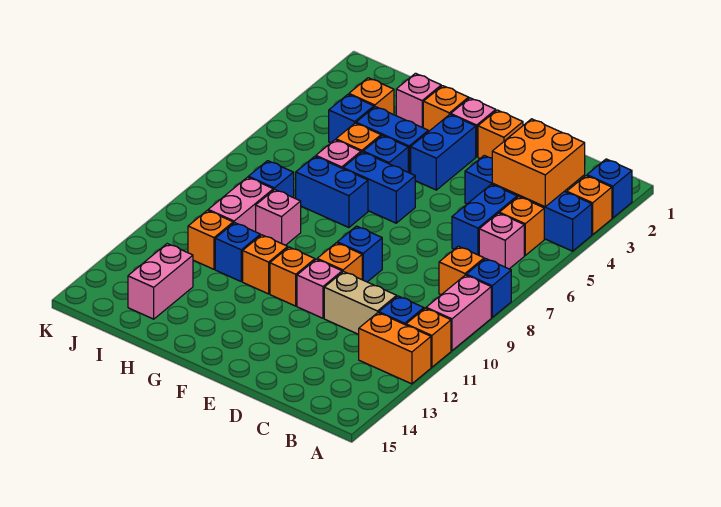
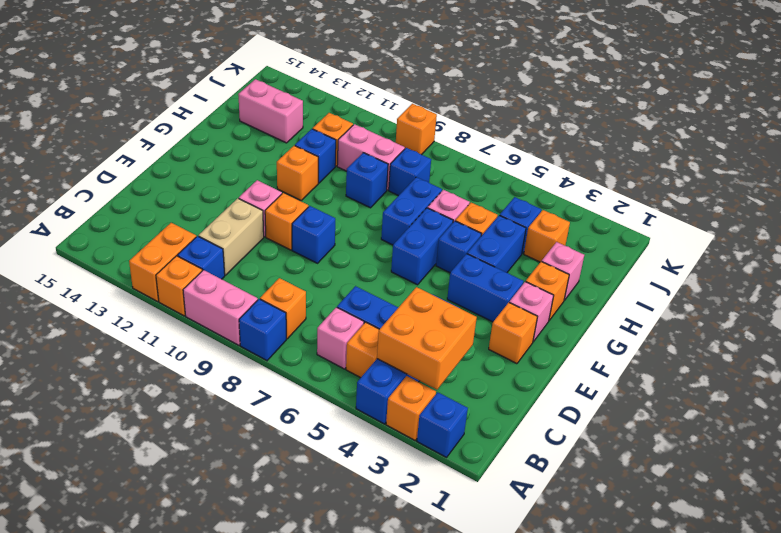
orange brick F11 level 1 -> orange brick K9 level 1
pink brick H9 level 1 -> blue brick H9 level 1

